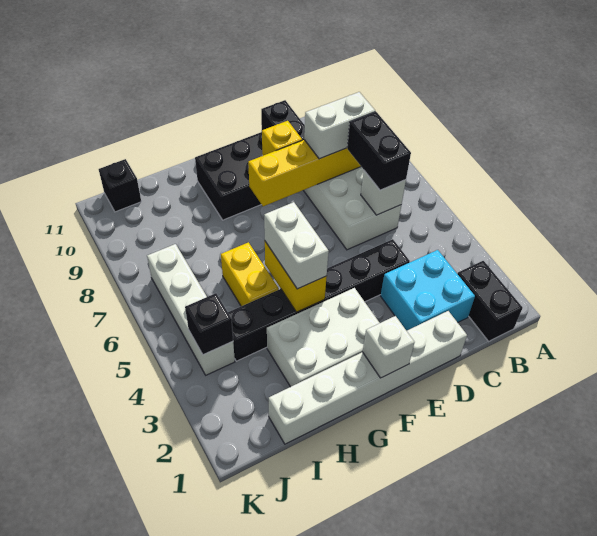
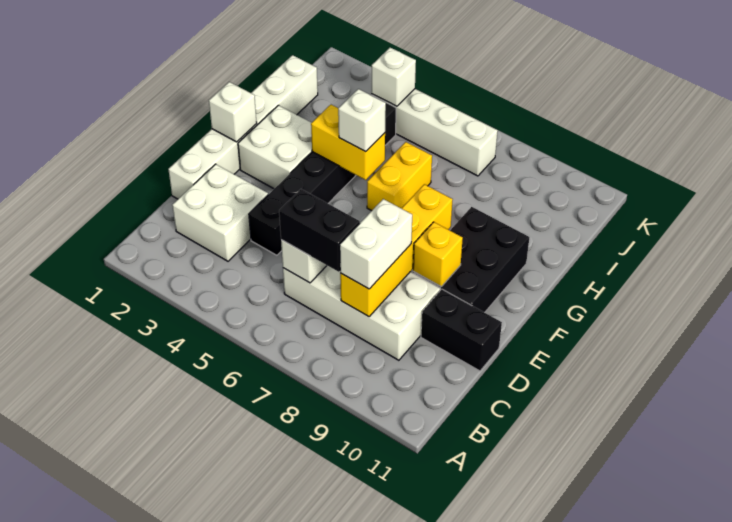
black brick B1:B2 level 1 -> none
cyan brick C2:D3 level 1 -> white brick C2:D3 level 1
white brick F2:H3 level 1 -> white brick F2:G3 level 1
white brick G4:G5 level 3 -> white brick G5 level 3
yellow brick H5:H6 level 1 -> yellow brick G6:H6 level 1
black brick J4 level 2 -> white brick J4 level 2
black brick J11 level 1 -> none

